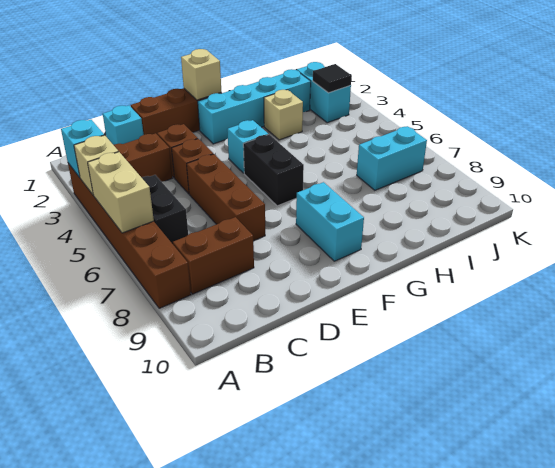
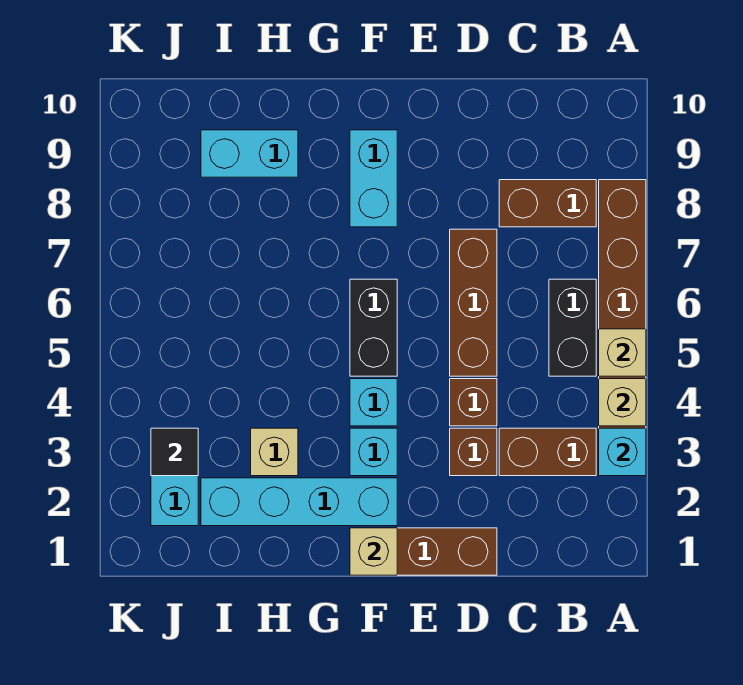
tan brick A5:A6 level 2 -> tan brick A5 level 2
cyan brick C1 level 1 -> cyan brick F3 level 1
cyan brick I7:J7 level 1 -> cyan brick H9:I9 level 1

